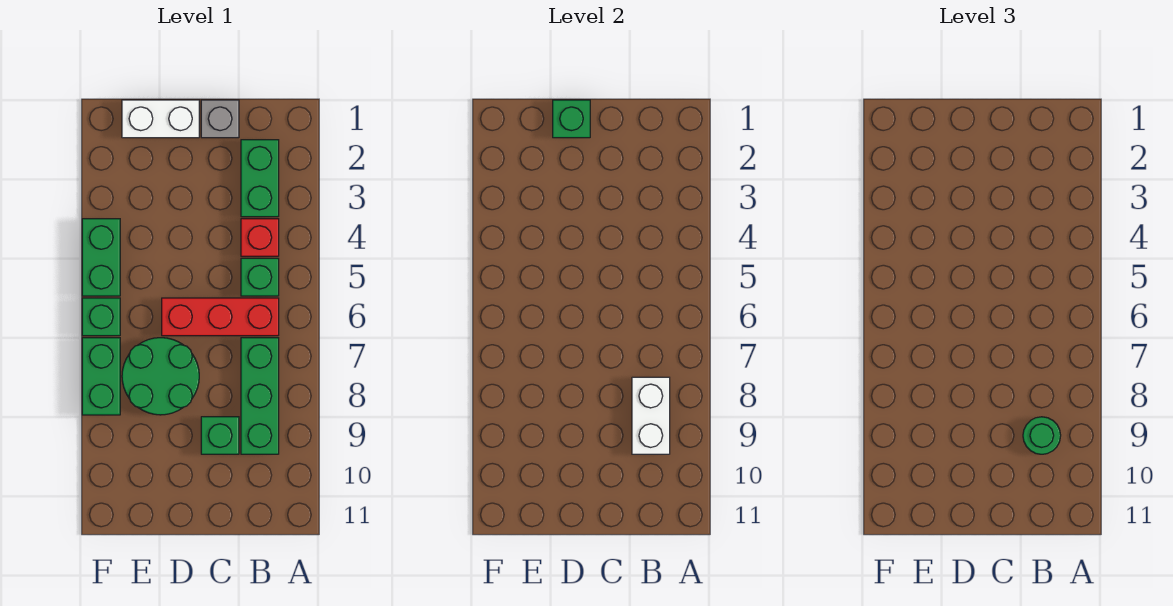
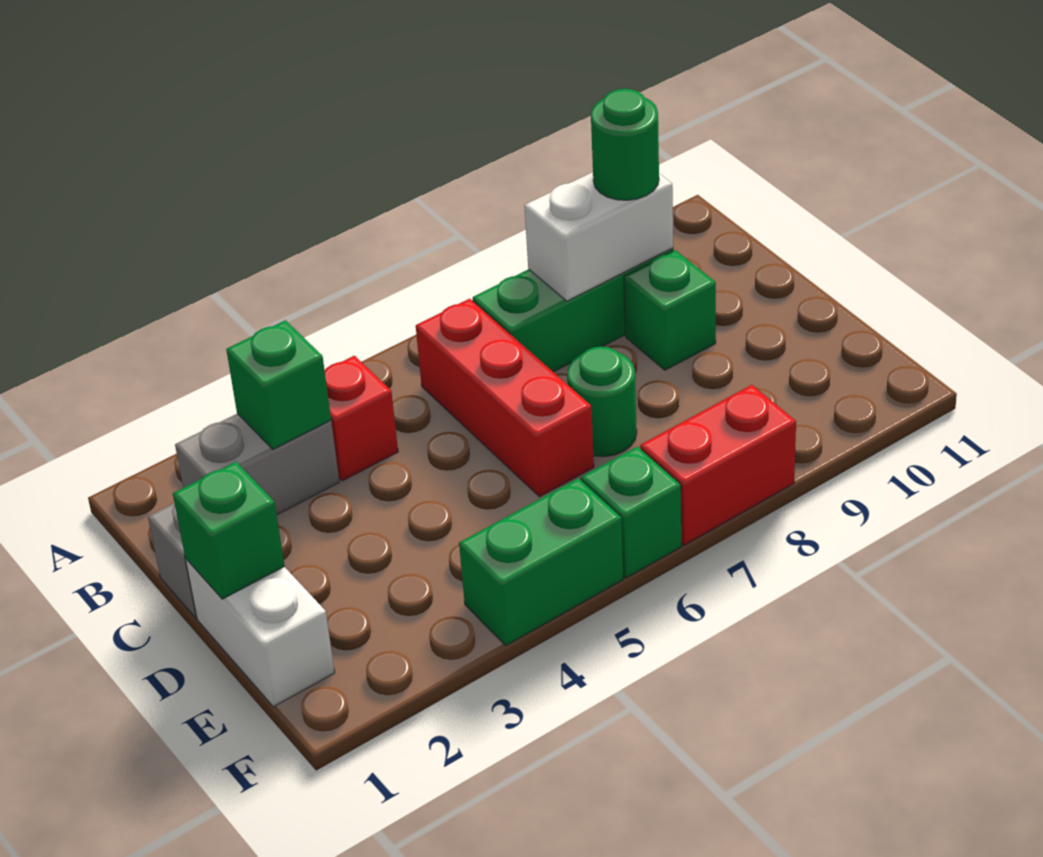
green brick B2:B3 level 1 -> grey brick B2:B3 level 1
green brick B5 level 1 -> green brick B3 level 2
green round brick D7:E8 level 1 -> green round brick D7 level 1
green brick F7:F8 level 1 -> red brick F7:F8 level 1

